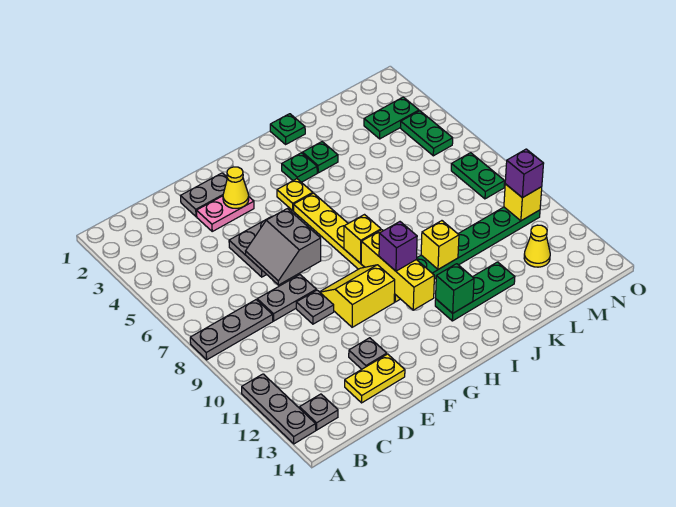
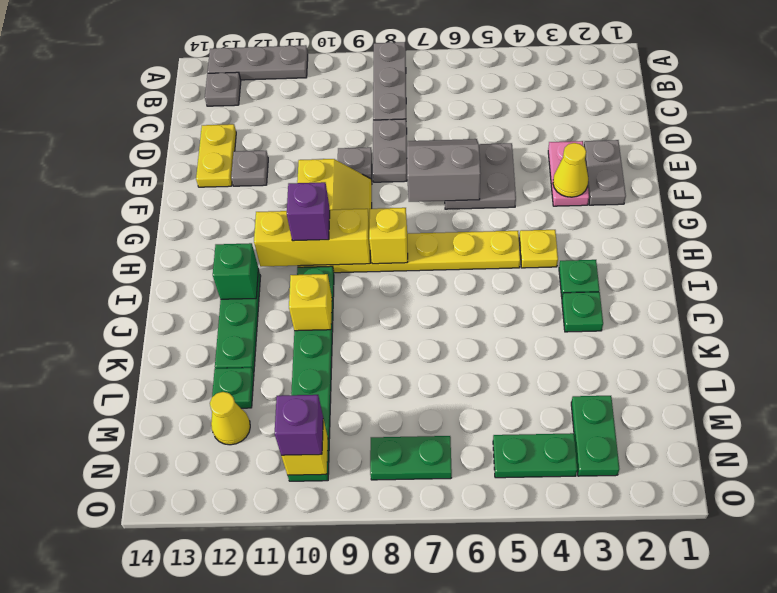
green plate J1 level 1 -> green plate L12 level 1

